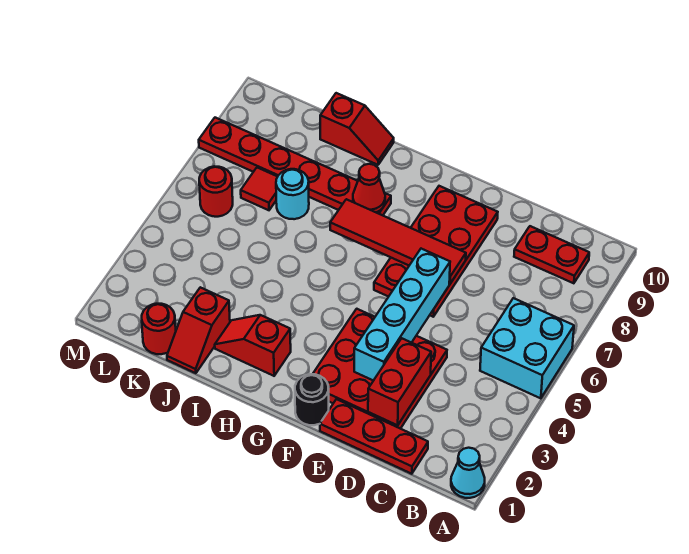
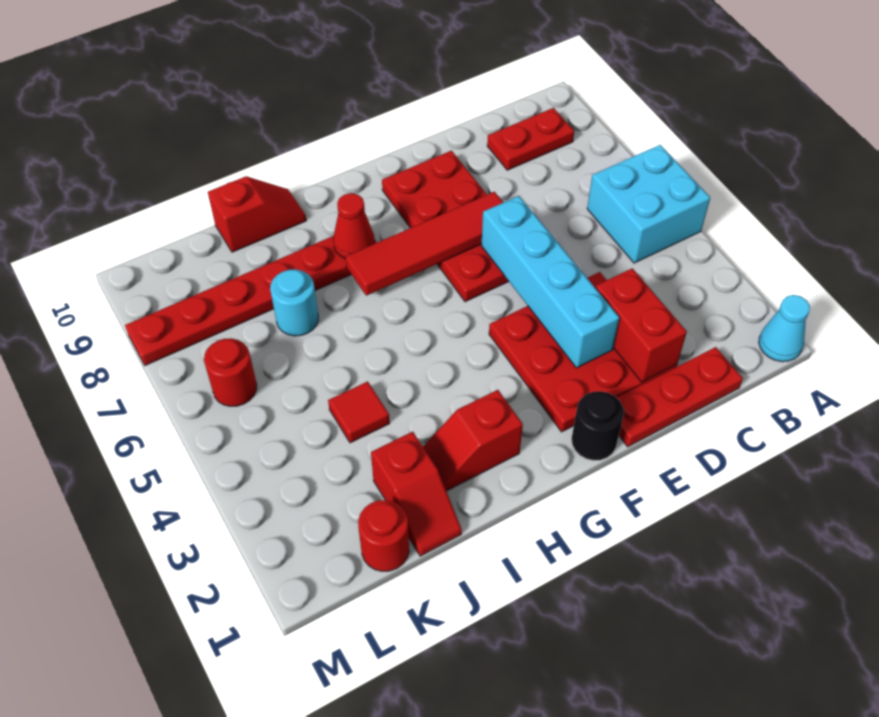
red tile K7 level 1 -> red tile J4 level 1

